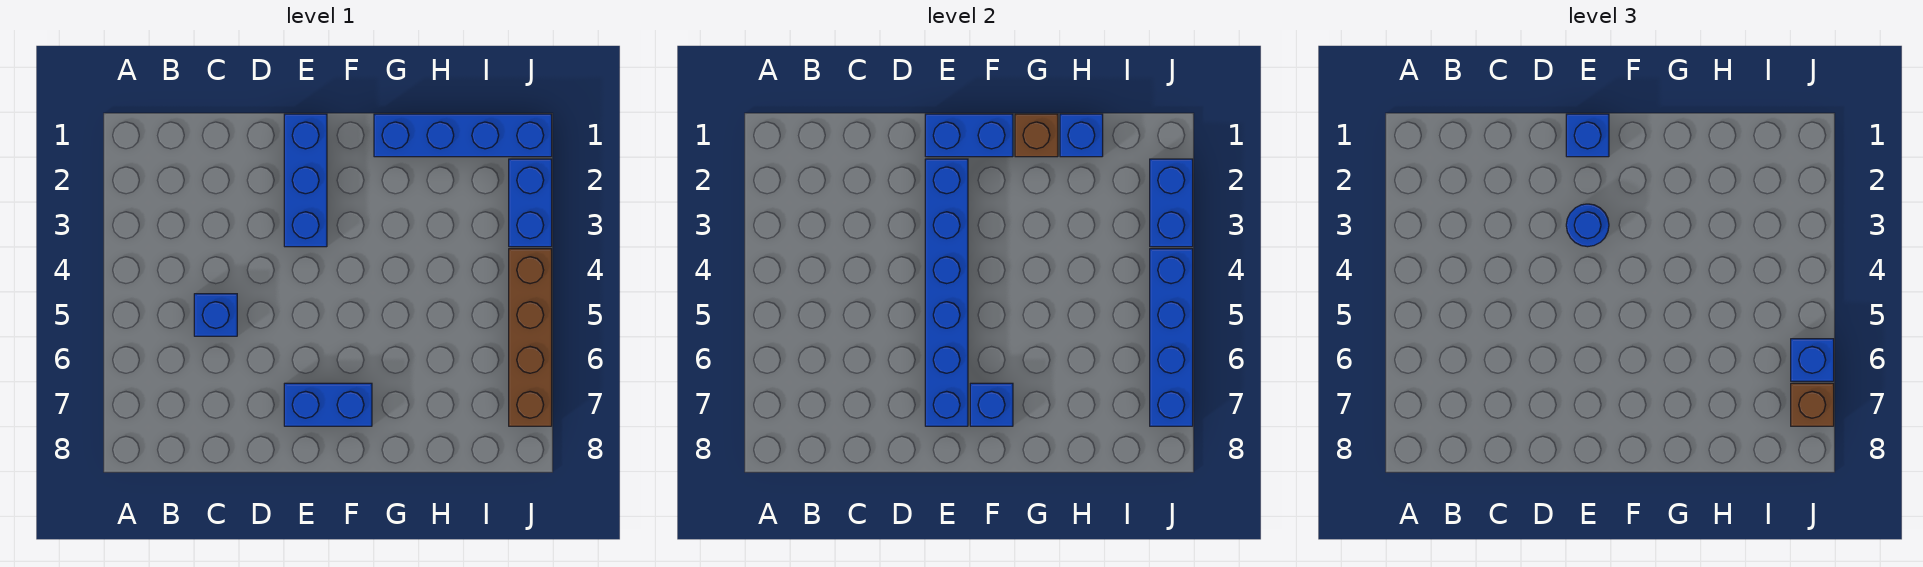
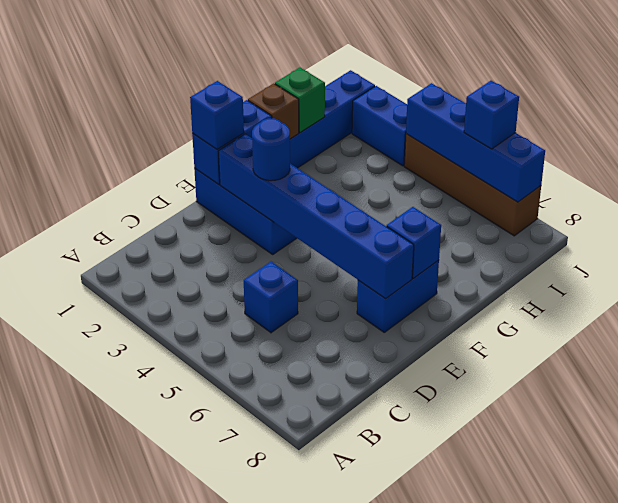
blue brick H1 level 2 -> green brick H1 level 2
blue brick J2:J3 level 2 -> none
brown brick J7 level 3 -> none

